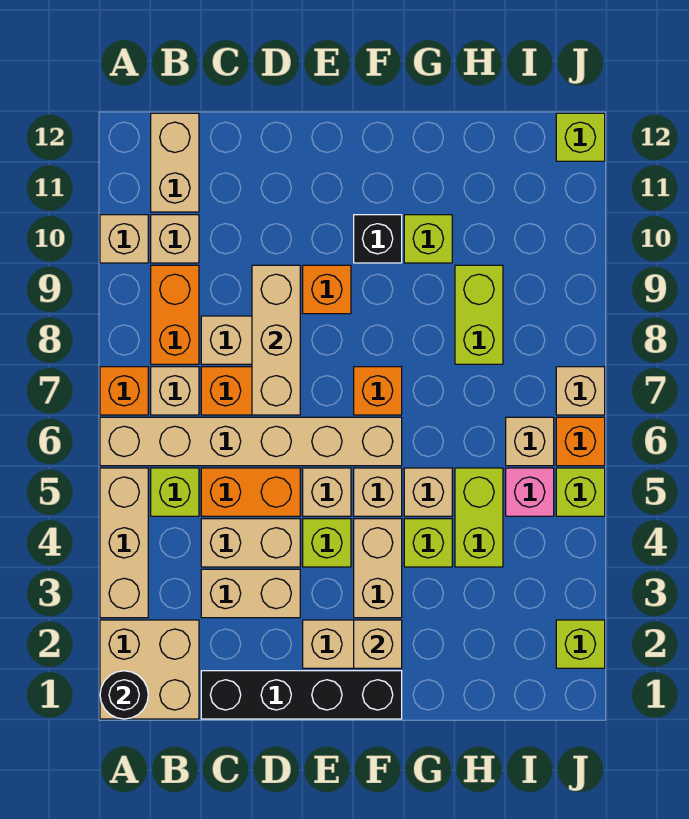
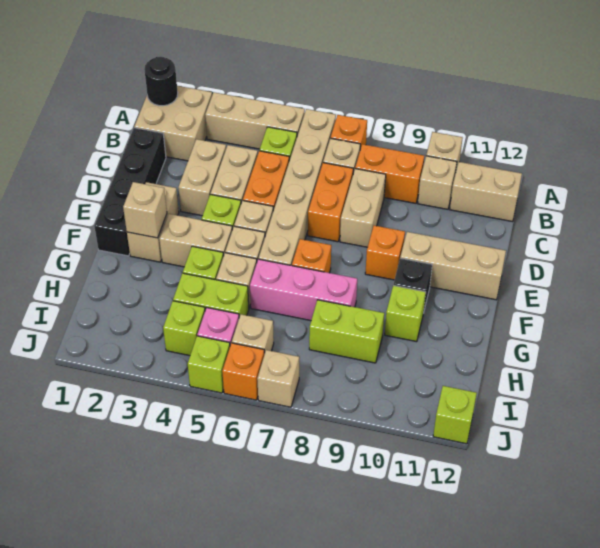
tan brick D7:D9 level 2 -> tan brick E10:E12 level 1
none -> pink brick G6:G8 level 1
lime brick J2 level 1 -> lime brick I4 level 1

